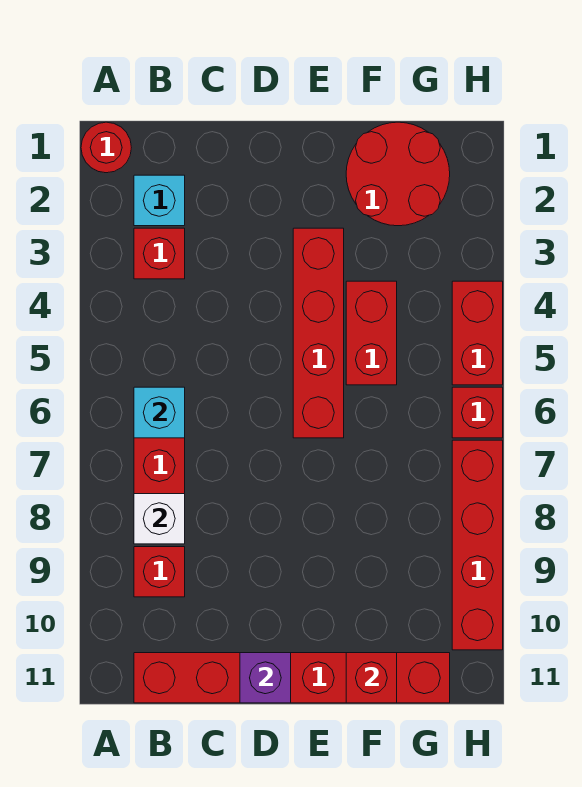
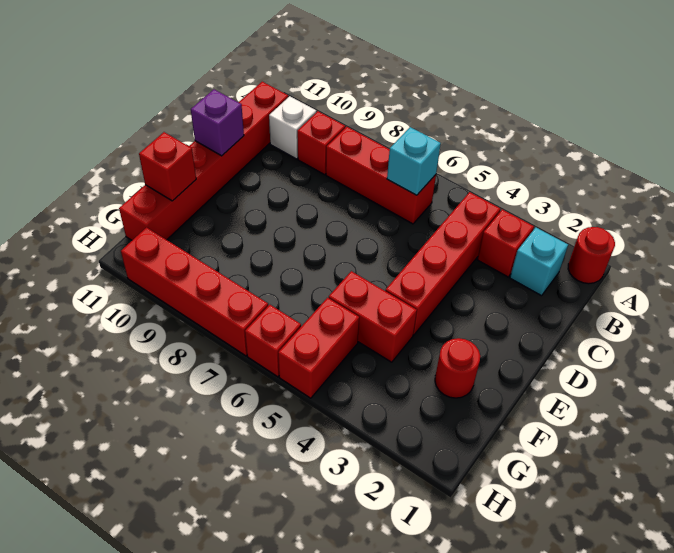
white brick B8 level 2 -> white brick B10 level 1
red brick E3:E6 level 1 -> red brick B4:E4 level 1
red round brick F1:G2 level 1 -> red round brick F2 level 1
red brick H4:H5 level 1 -> red brick G5:H5 level 1

